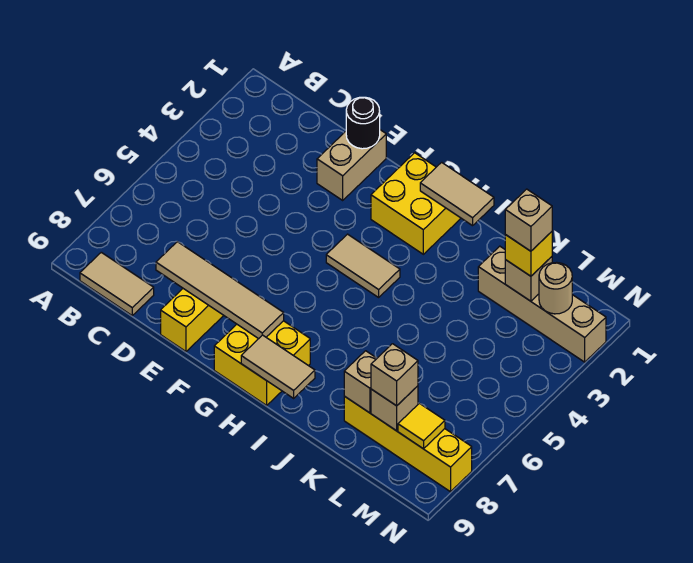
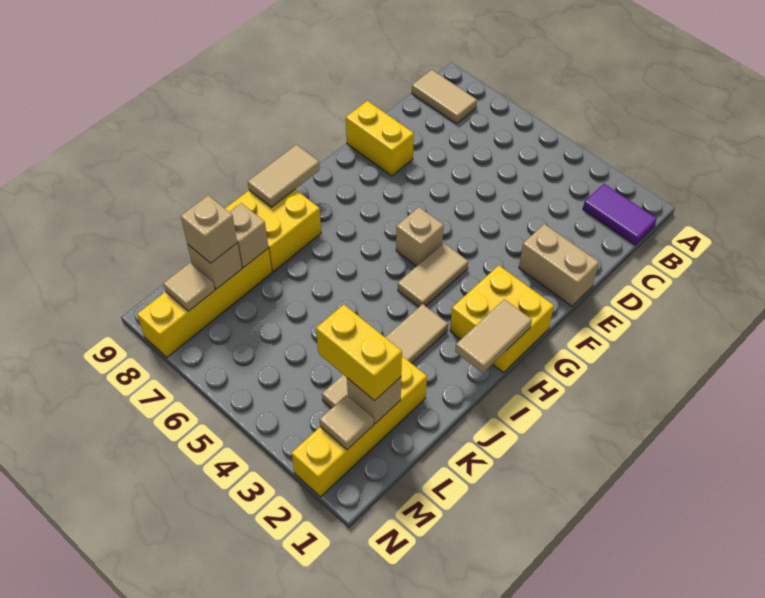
none -> purple tile B1:B2 level 1
tan tile B9:C9 level 1 -> tan tile B8:B9 level 1
tan tile D8:G8 level 2 -> tan tile I3:L3 level 1
black round brick E1 level 2 -> none
yellow brick G8:H9 level 1 -> yellow brick I8:J9 level 1
tan brick K2:N2 level 1 -> yellow brick K2:N2 level 1
yellow brick L2 level 3 -> yellow brick L2:L3 level 3
tan brick L2 level 4 -> tan brick G5 level 1
tan round brick M2 level 2 -> tan tile M2 level 2
yellow tile M8 level 2 -> tan tile M8 level 2

